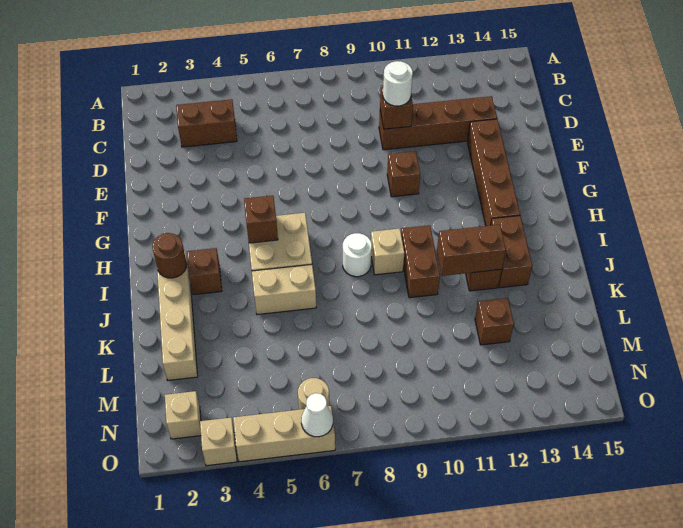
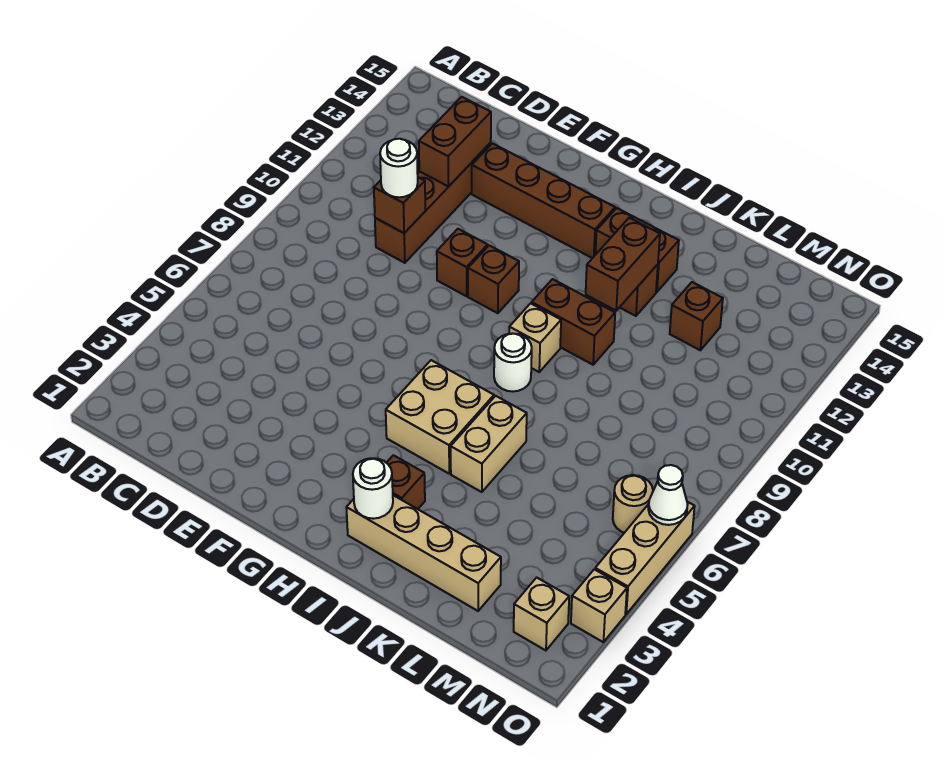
brown brick C3:C4 level 1 -> brown brick D12:D13 level 2
brown brick H5 level 2 -> brown brick G10 level 1
brown round brick I2 level 2 -> white round brick I2 level 2

